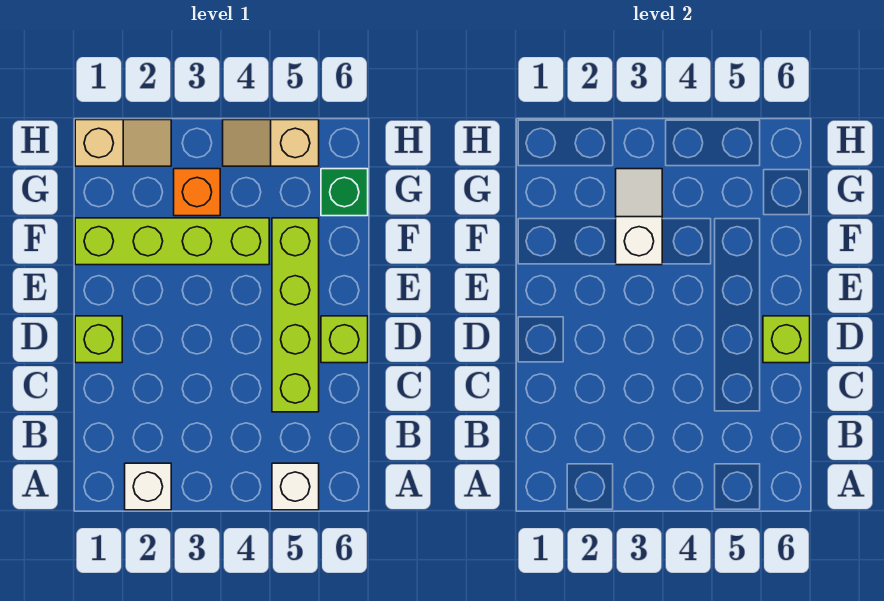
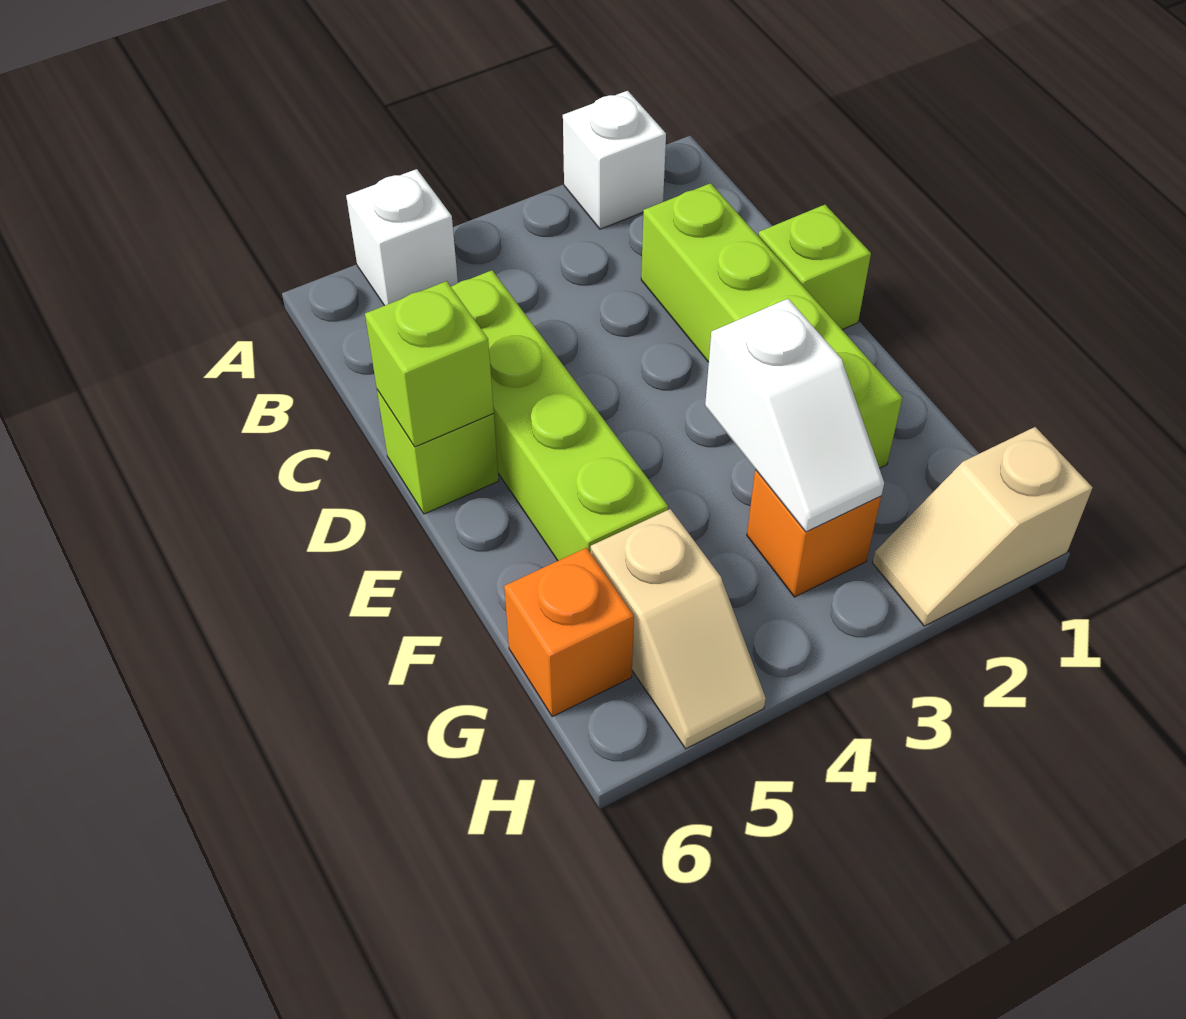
lime brick F1:F4 level 1 -> lime brick C2:F2 level 1
green brick G6 level 1 -> orange brick G6 level 1
tan slope H4:H5 level 1 top 5 -> tan slope G5:H5 level 1 top G

